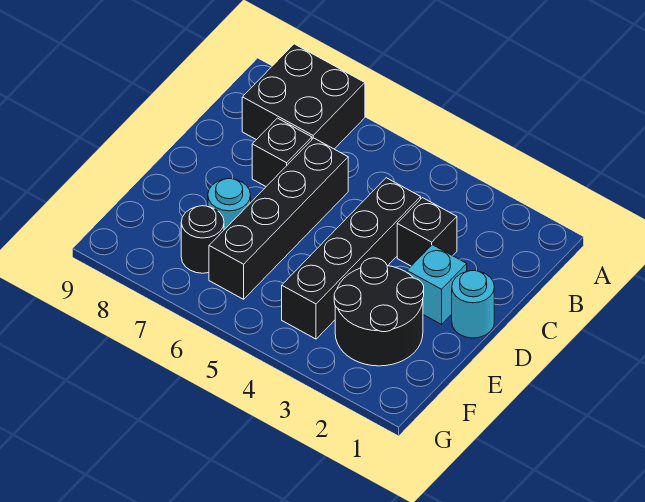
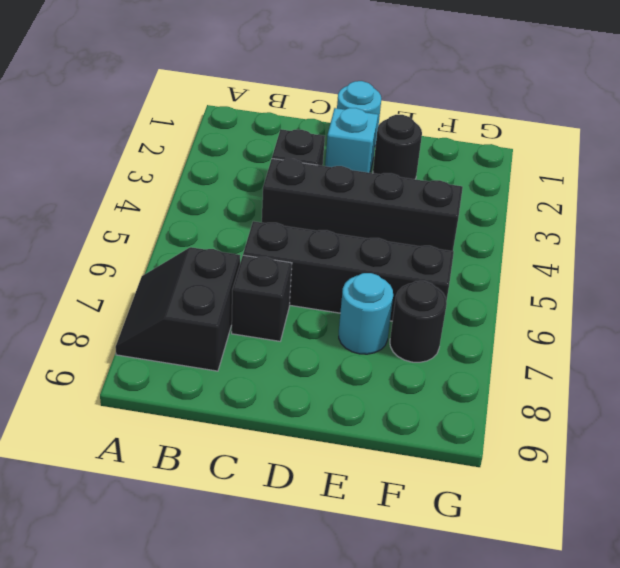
black brick A7:B8 level 1 -> black slope A7:B8 level 1 top B
black round brick E2:F3 level 1 -> black round brick E2 level 1

